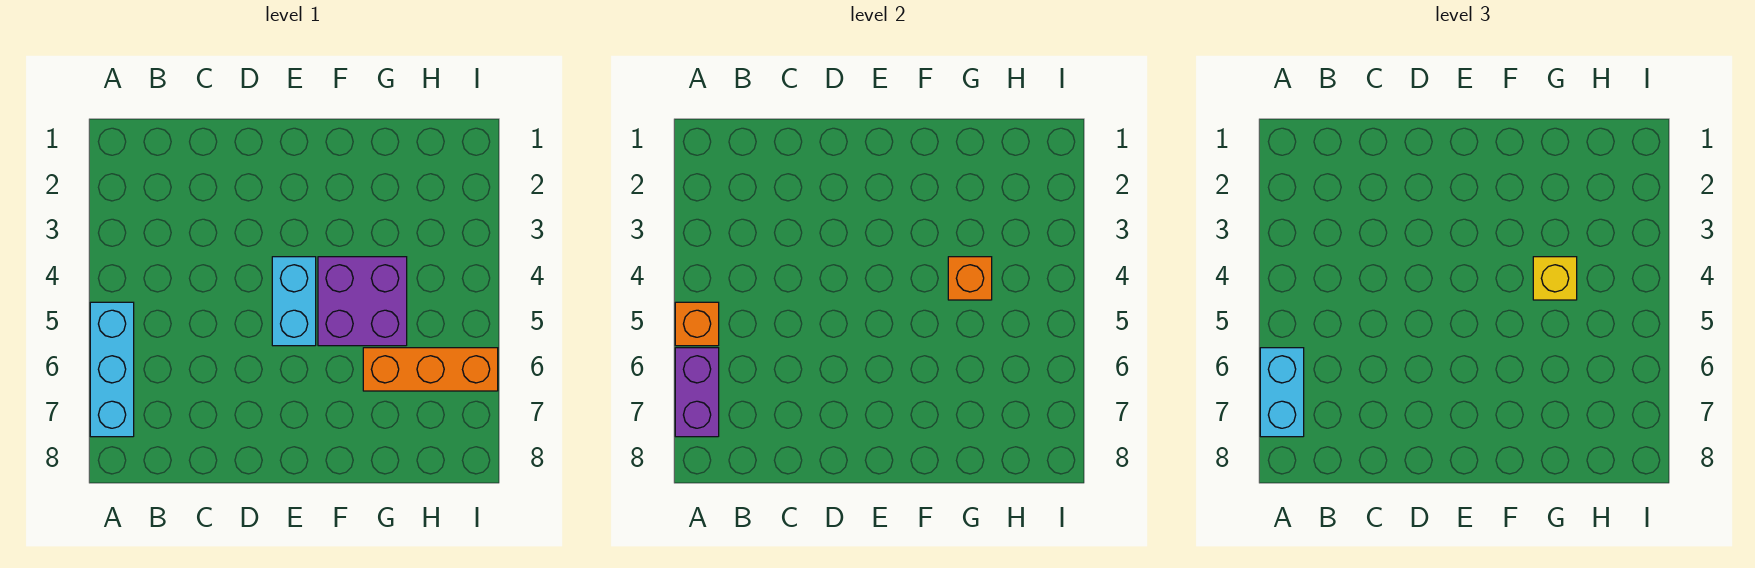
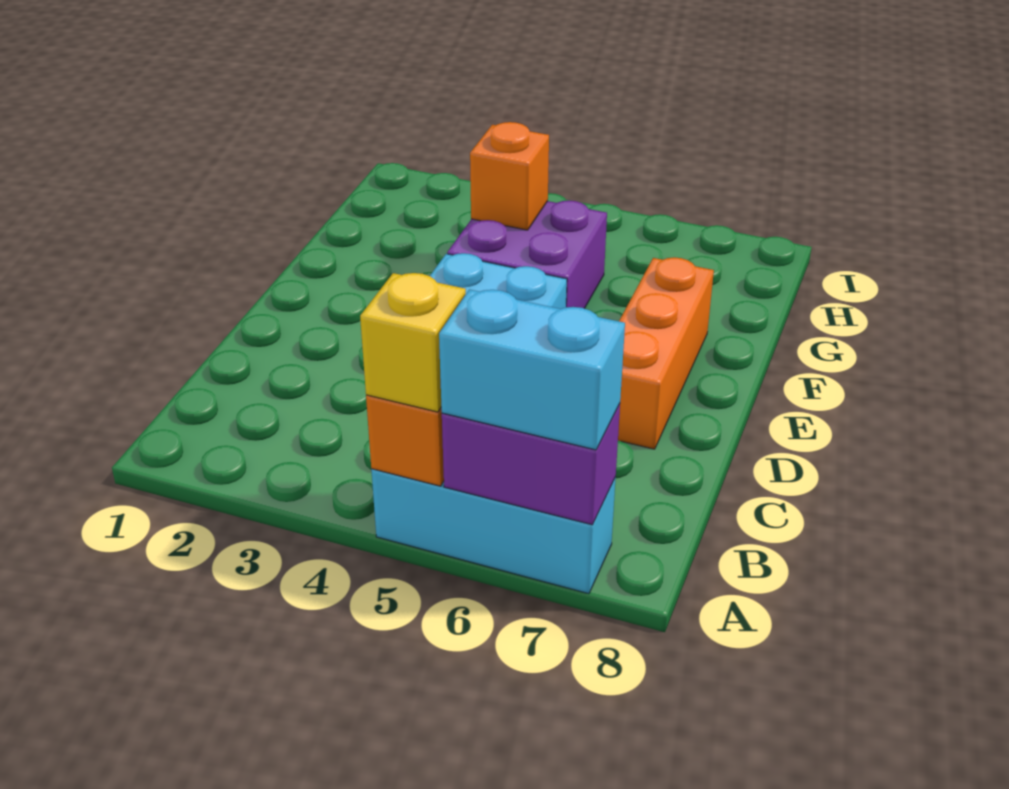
yellow brick G4 level 3 -> yellow brick A5 level 3
orange brick G6:I6 level 1 -> orange brick D7:F7 level 1

